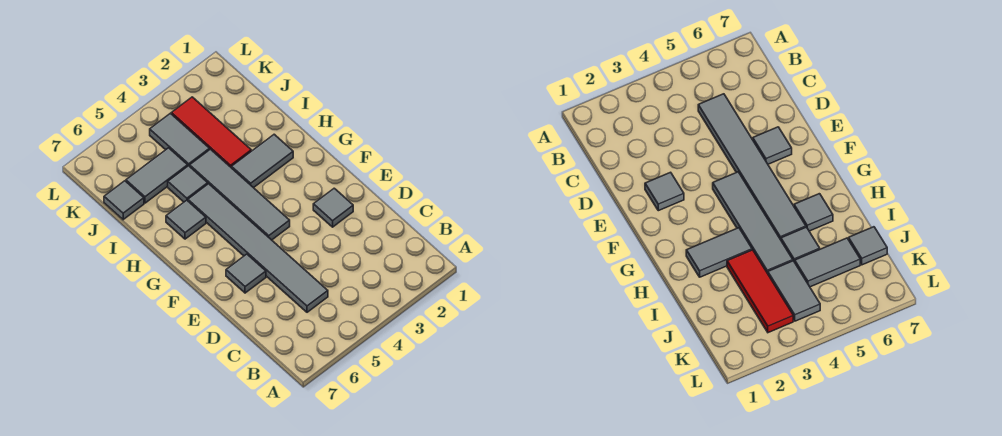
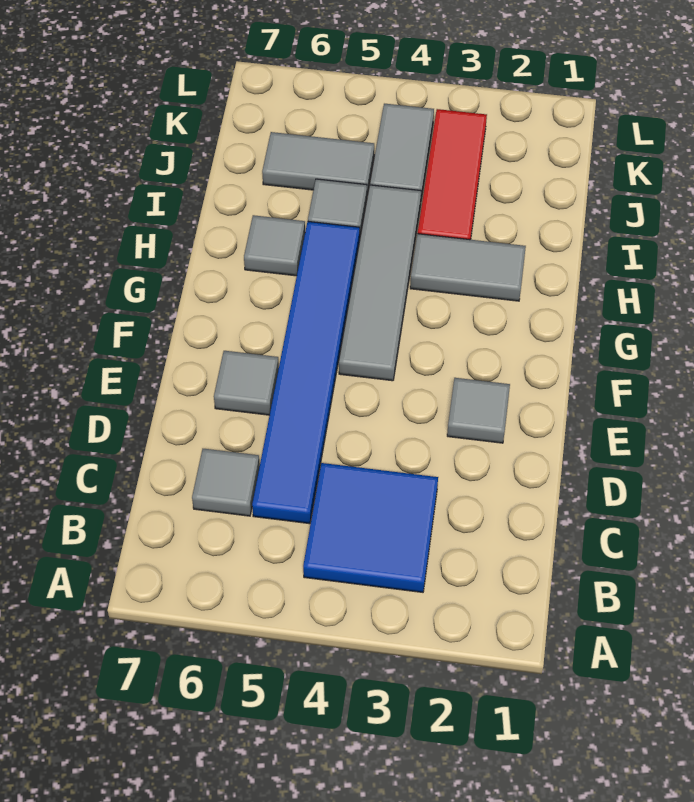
none -> blue tile B3:C4 level 1
grey tile C5:H5 level 1 -> blue tile C5:H5 level 1
grey tile J7 level 1 -> grey tile C6 level 1

